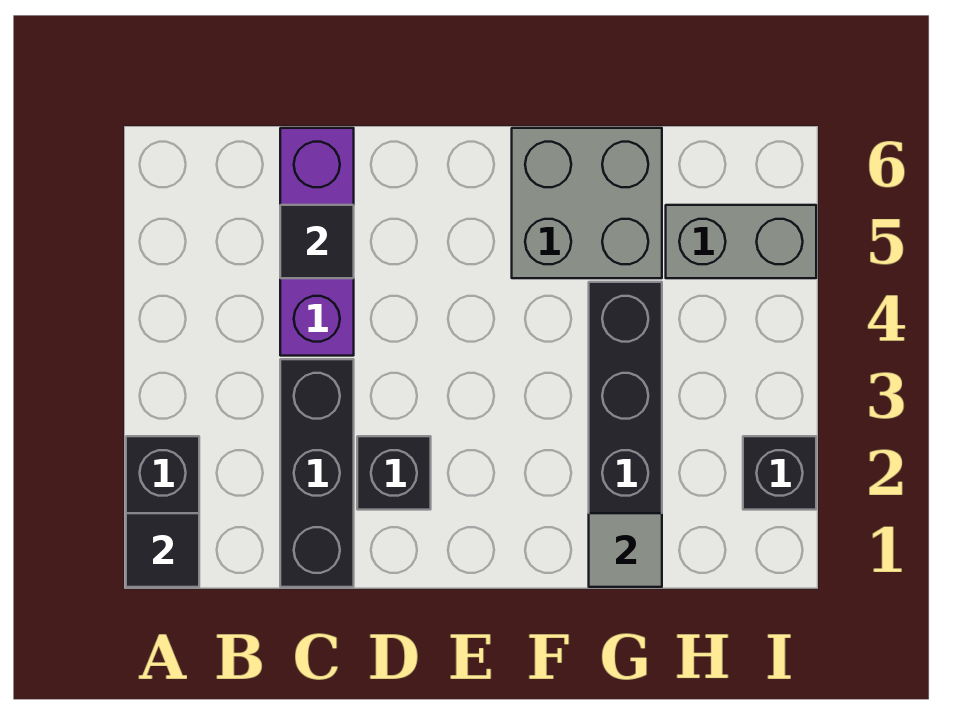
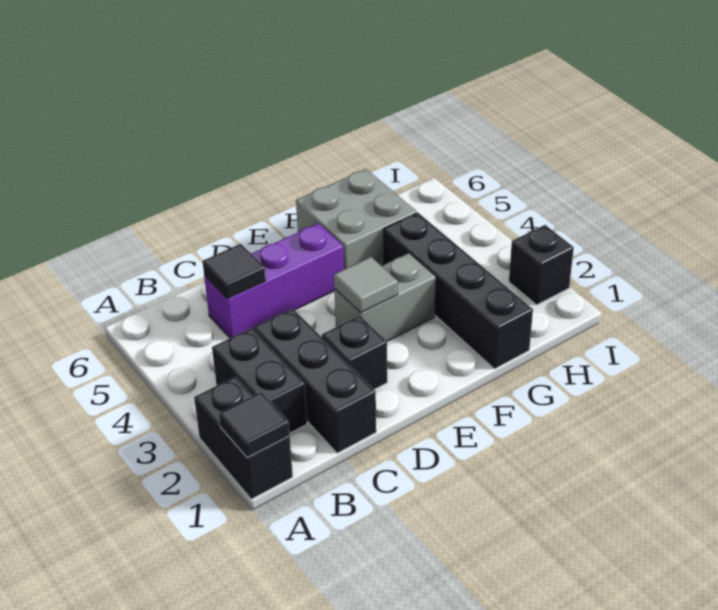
none -> black brick B2:B3 level 1
purple brick C4:C6 level 1 -> purple brick C5:E5 level 1
grey tile G1 level 2 -> grey tile E3 level 2
grey brick H5:I5 level 1 -> grey brick E3:F3 level 1

